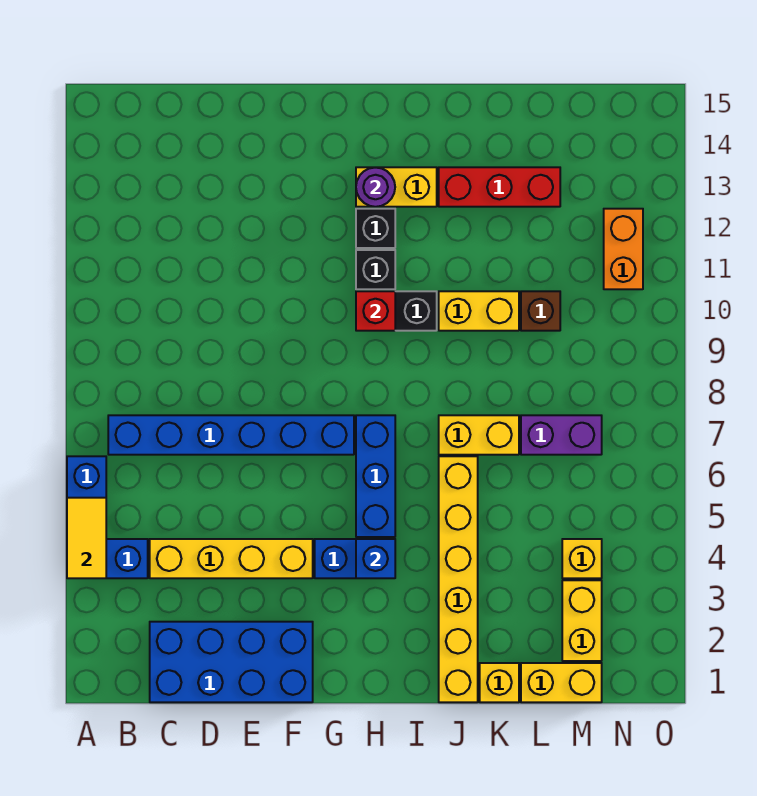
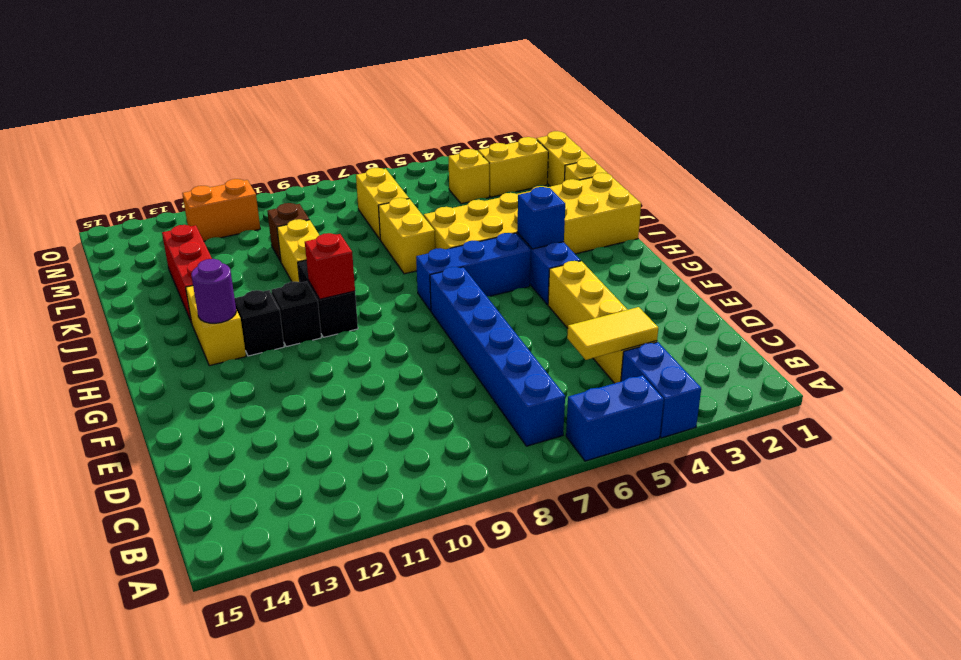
yellow tile A4:A5 level 2 -> yellow tile C4:C5 level 2
blue brick C1:F2 level 1 -> none
yellow brick J1:J6 level 1 -> yellow brick I1:J6 level 1
purple brick L7:M7 level 1 -> yellow brick L7:M7 level 1

